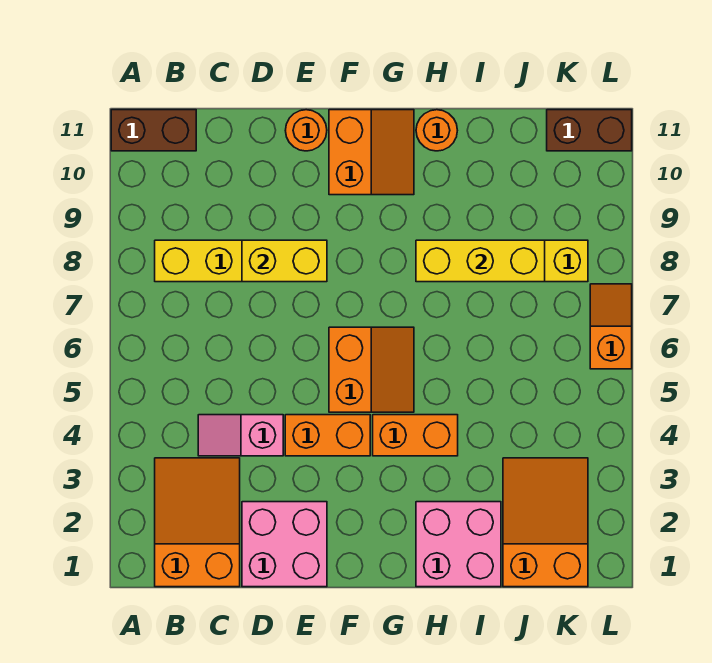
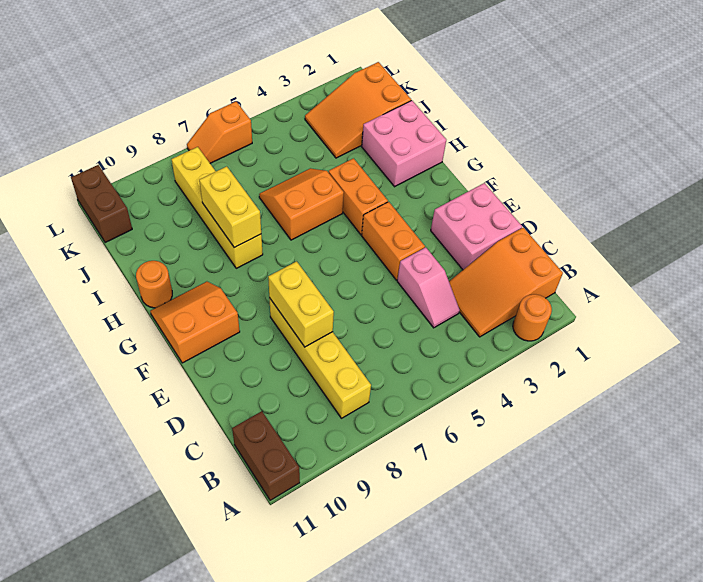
orange round brick E11 level 1 -> orange round brick A2 level 1
orange slope F5:G6 level 1 top F -> orange slope H5:I6 level 1 top H
yellow brick H8:J8 level 2 -> yellow brick H8:I8 level 2

